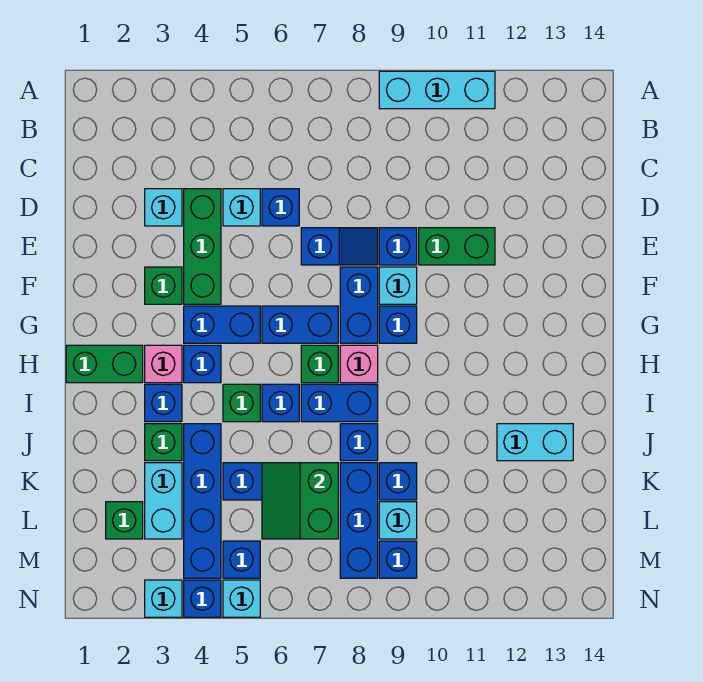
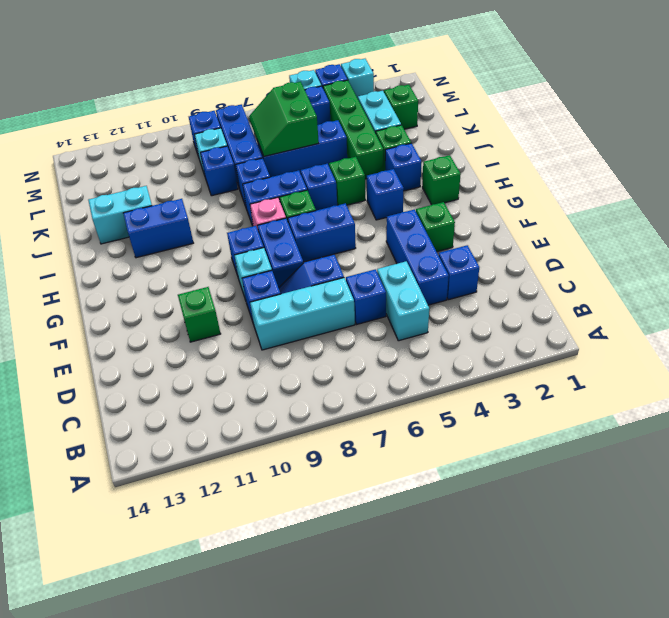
cyan brick A9:A11 level 1 -> cyan brick D7:D9 level 1
cyan brick D3 level 1 -> blue brick D3 level 1
green brick D4:F4 level 1 -> blue brick D4:F4 level 1
cyan brick D5 level 1 -> cyan brick C5:D5 level 1
green brick E10:E11 level 1 -> green brick E11 level 1
blue brick G4:G5 level 1 -> blue brick I11:I12 level 1
green brick H1:H2 level 1 -> green brick H2 level 1
pink brick H3 level 1 -> none
blue brick J4:M4 level 1 -> green brick J4:M4 level 1
green slope K6:L7 level 2 top 7 -> green slope K6:L7 level 2 top 6

